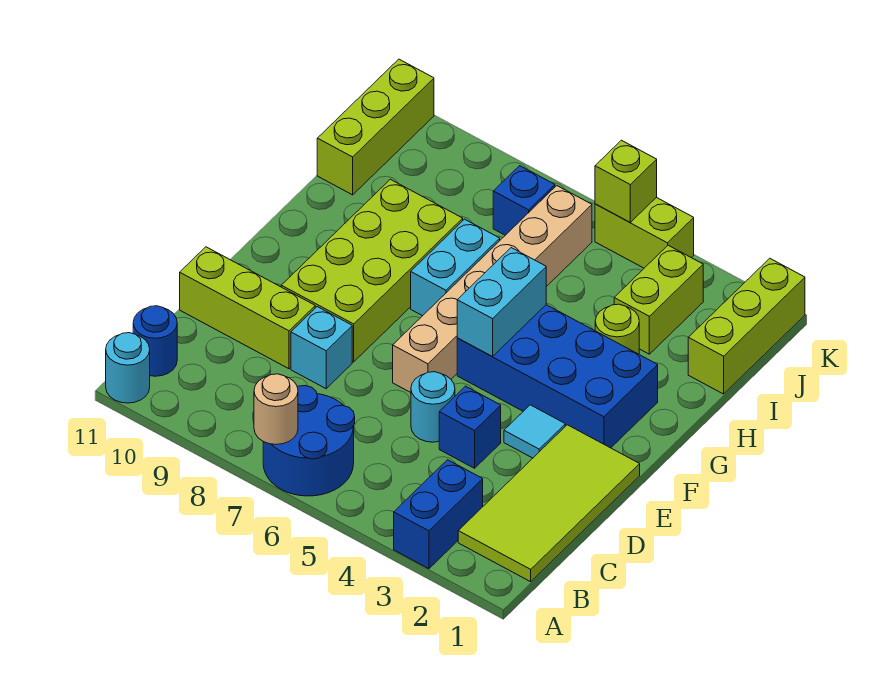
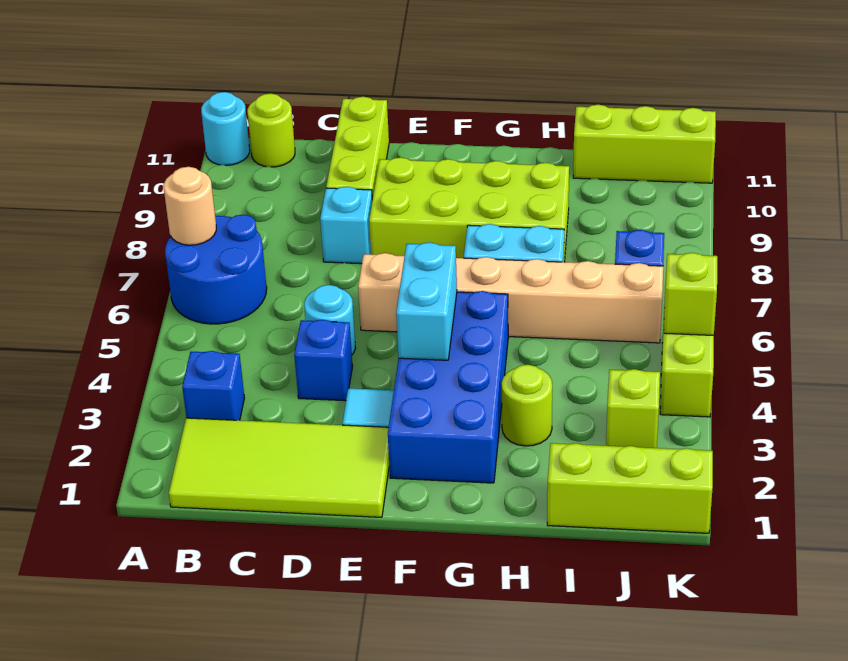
blue brick A3:B3 level 1 -> blue brick B3 level 1
blue round brick B11 level 1 -> lime round brick B11 level 1
cyan brick F5:G5 level 2 -> cyan brick F4:F5 level 2
lime brick I3:J3 level 1 -> lime brick J3 level 1

